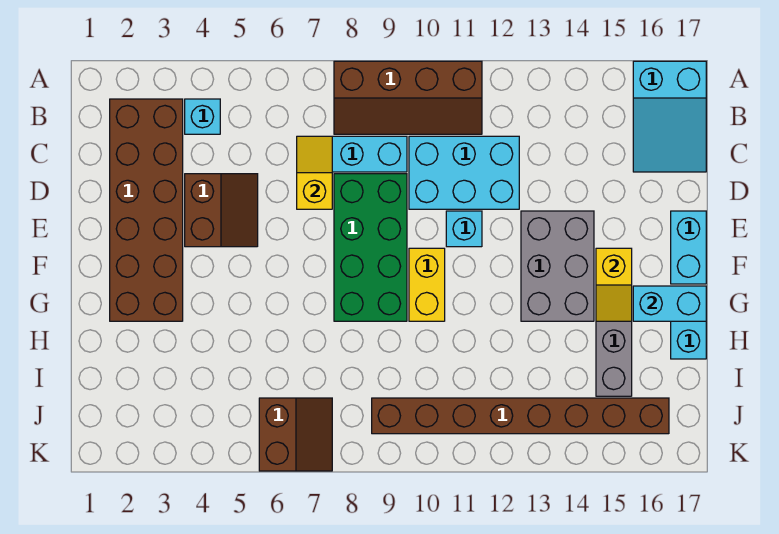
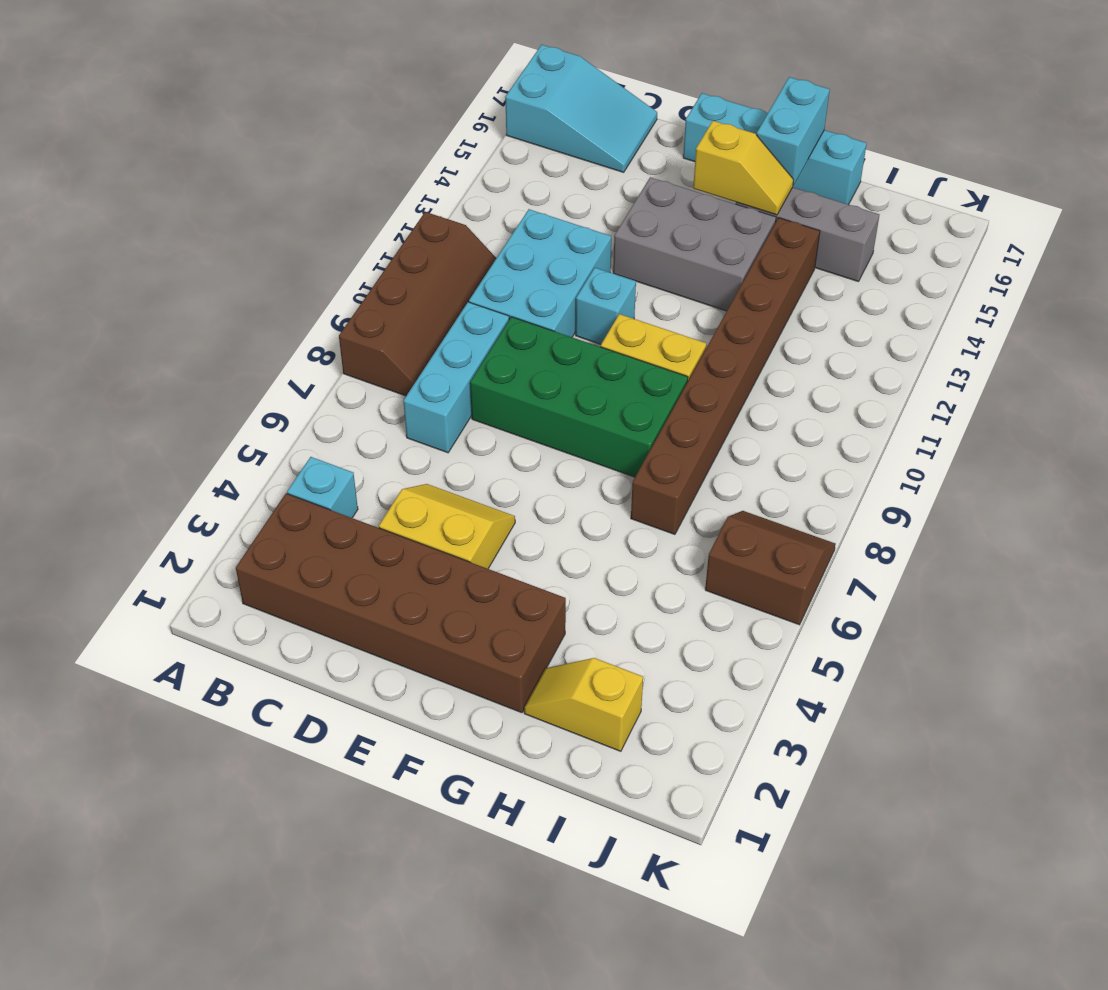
yellow slope C7:D7 level 2 top D -> yellow slope H2:I2 level 1 top I
brown slope D4:E5 level 1 top 4 -> yellow slope D4:E5 level 1 top 4
brown brick J9:J16 level 1 -> brown brick H7:H14 level 1

